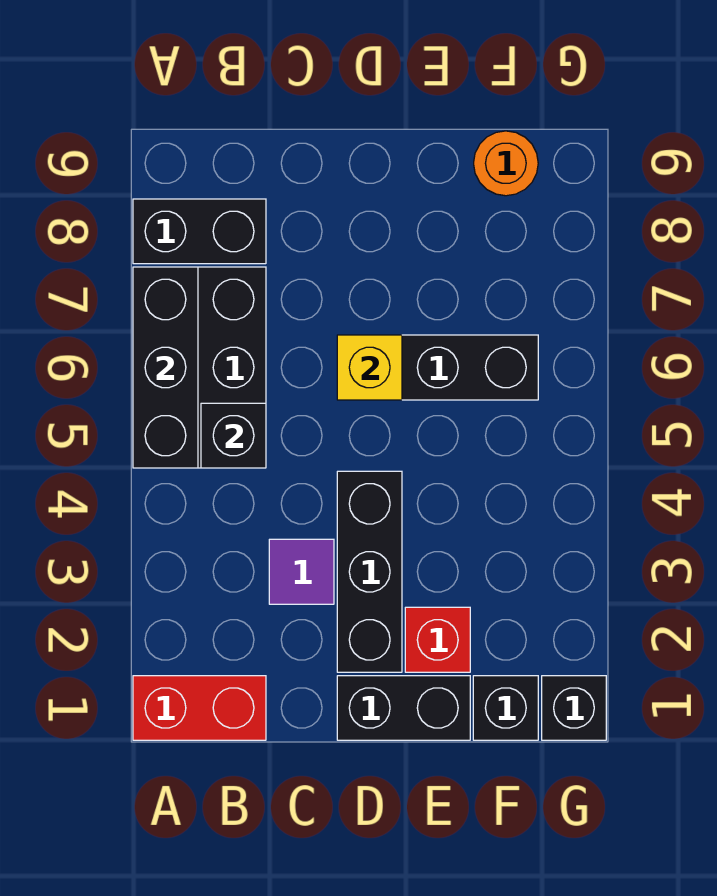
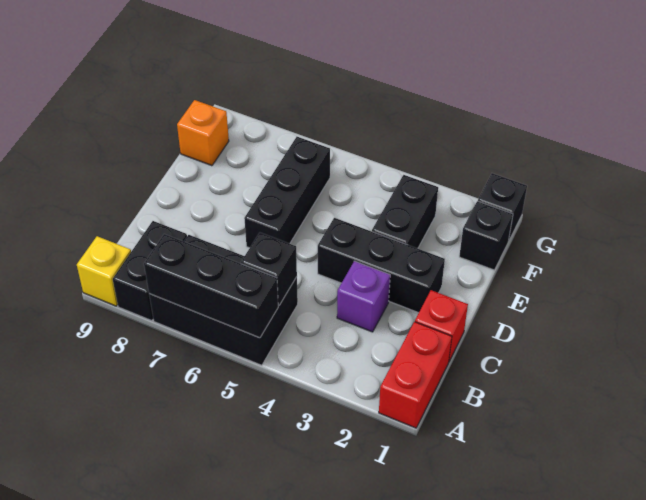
purple tile C3 level 1 -> purple brick C3 level 1
black brick D1:E1 level 1 -> black brick E3:F3 level 1
yellow brick D6 level 2 -> yellow brick A9 level 1
red brick E2 level 1 -> red brick C1 level 1
orange round brick F9 level 1 -> orange brick F9 level 1

